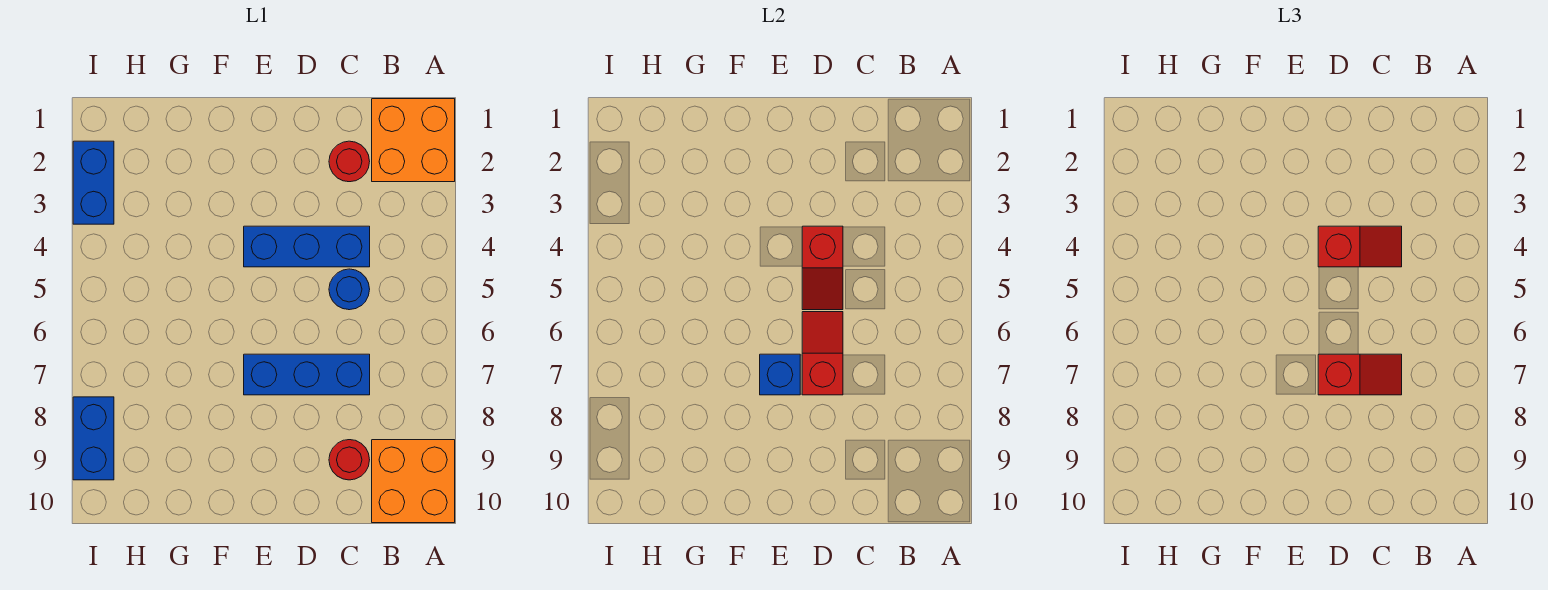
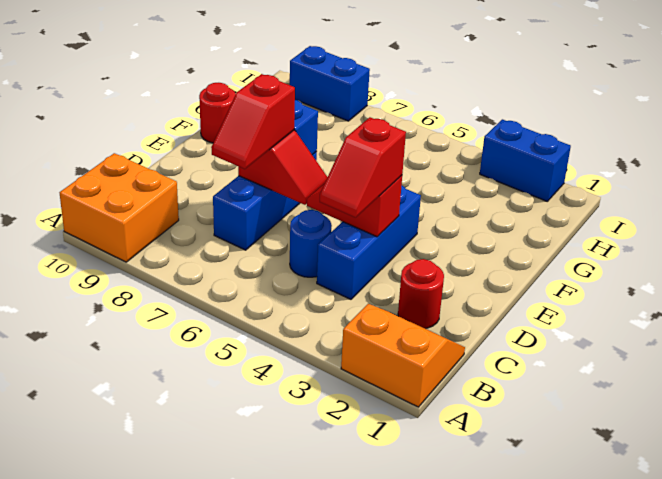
orange brick A1:B2 level 1 -> orange slope A1:B2 level 1 top A
red round brick C9 level 1 -> red round brick F10 level 1

